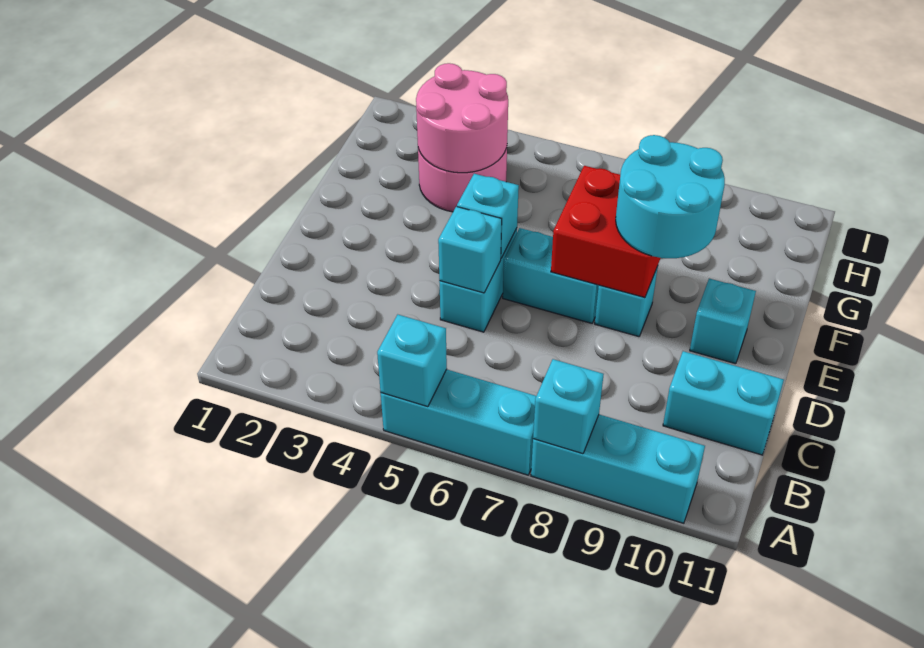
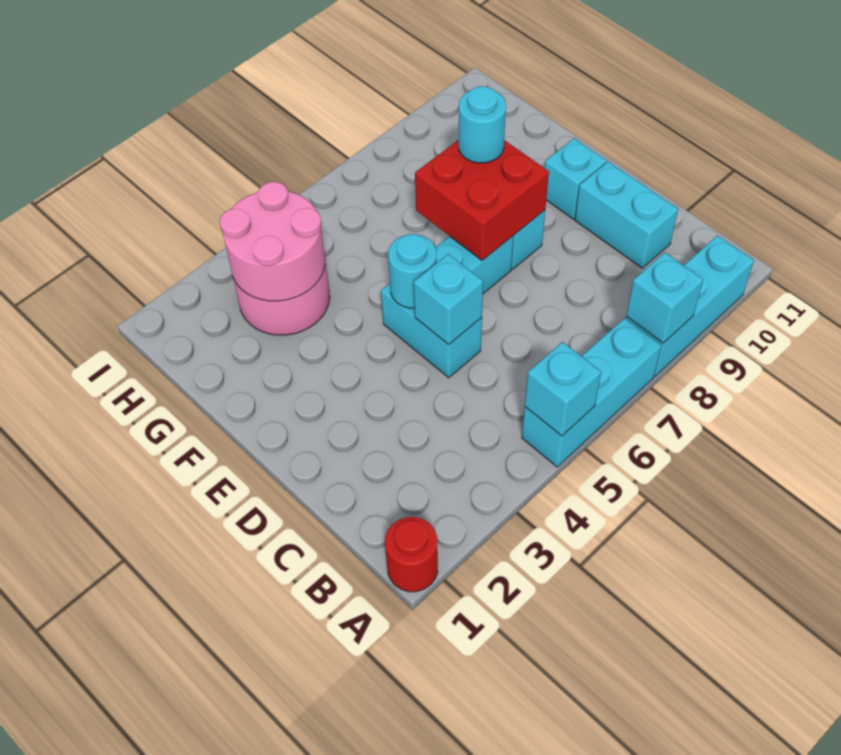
none -> red round brick A1 level 1
cyan brick C10:C11 level 1 -> cyan brick C10:D10 level 1
cyan brick E5 level 2 -> cyan round brick E5 level 2
cyan round brick E8:F9 level 3 -> cyan round brick F8 level 3

